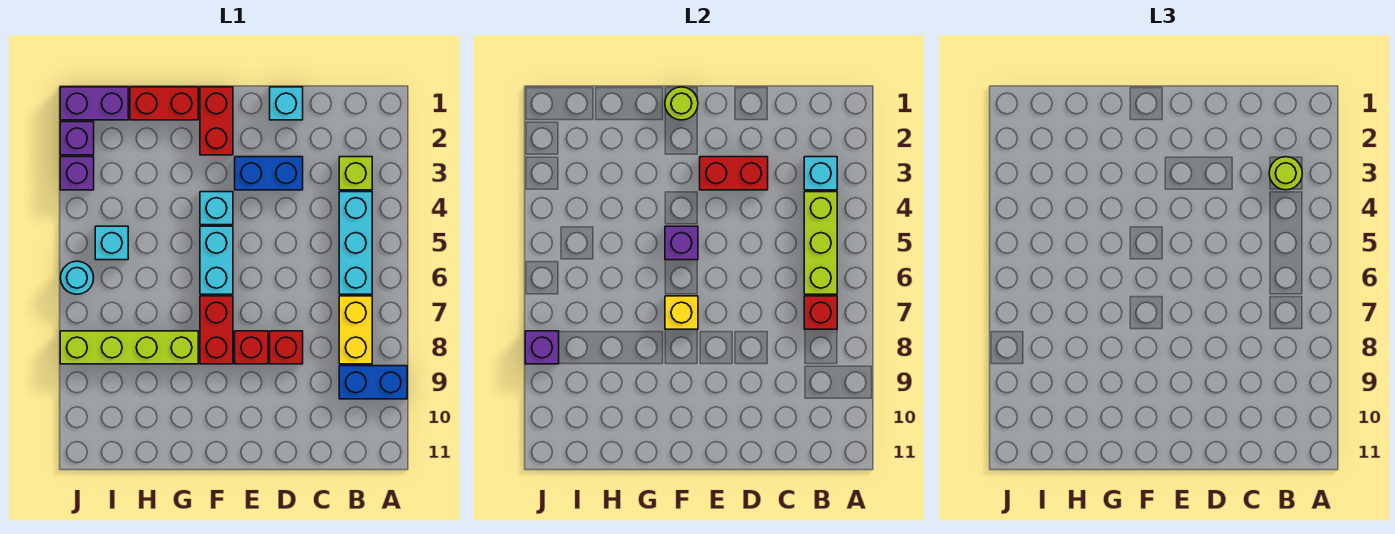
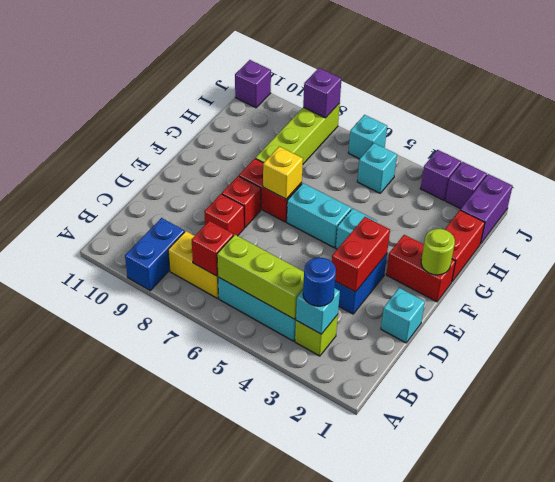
lime round brick B3 level 3 -> blue round brick B3 level 3
purple brick F5 level 2 -> purple brick J11 level 1
cyan round brick J6 level 1 -> cyan brick J6 level 1

